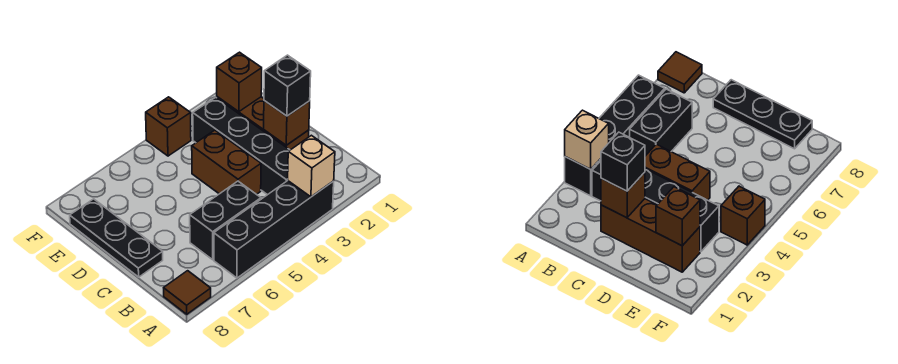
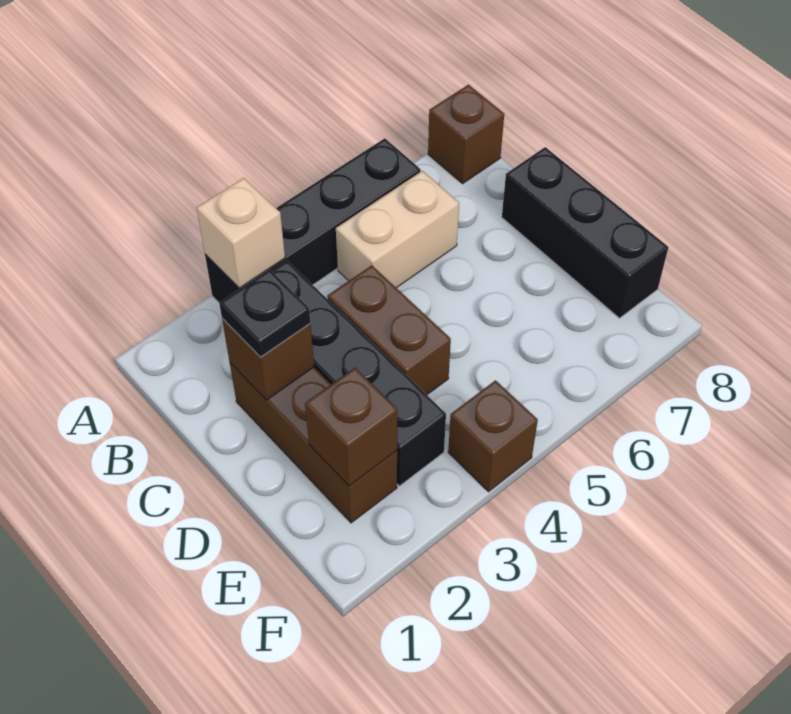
brown tile A8 level 1 -> brown brick A8 level 1
black brick B5:B6 level 1 -> tan brick B5:B6 level 1
black brick C2 level 3 -> black plate C2 level 3
black plate C8:E8 level 1 -> black brick C8:E8 level 1

